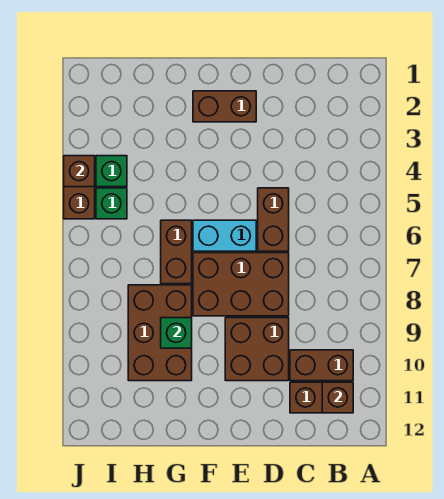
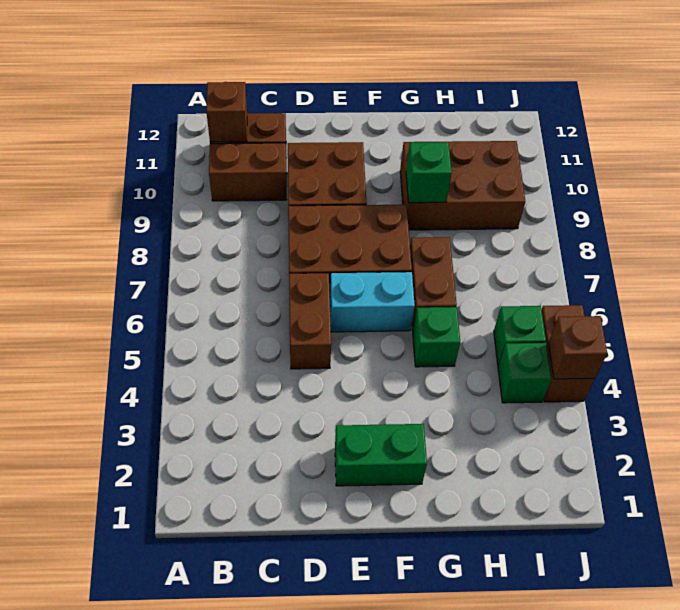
brown brick E2:F2 level 1 -> green brick E2:F2 level 1
none -> green brick G5 level 1
brown brick G8:H10 level 1 -> brown brick G9:I10 level 1

